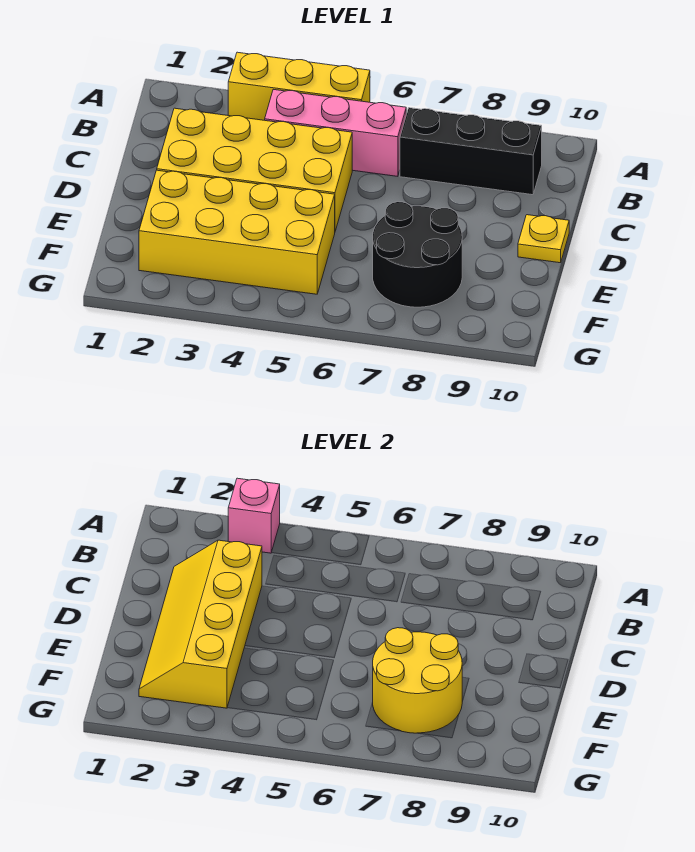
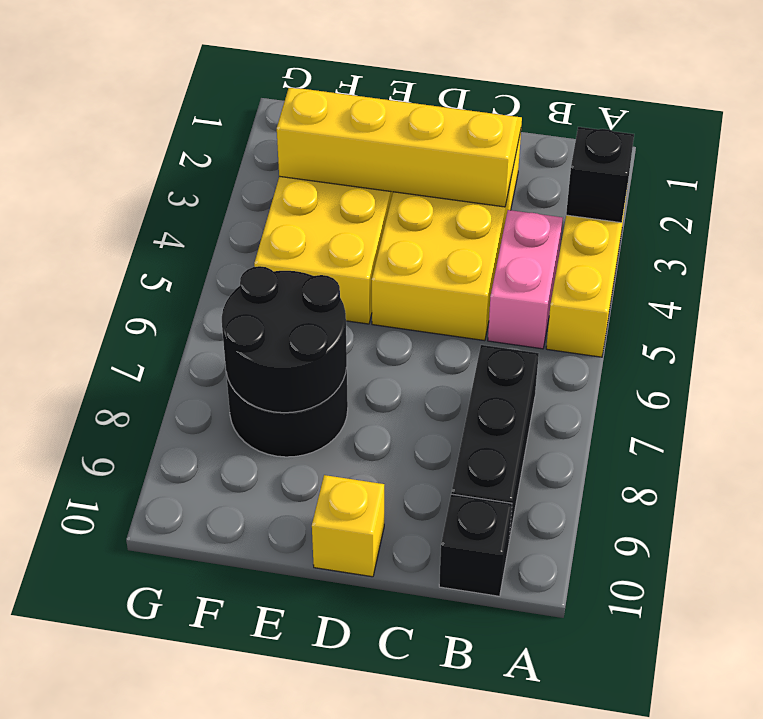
pink brick A3 level 2 -> black brick A3 level 2
pink brick B4:B6 level 1 -> pink brick B4:B5 level 1
none -> black brick B10 level 1
yellow plate D10 level 1 -> yellow brick D10 level 1
yellow round brick E7:F8 level 2 -> black round brick E7:F8 level 2

